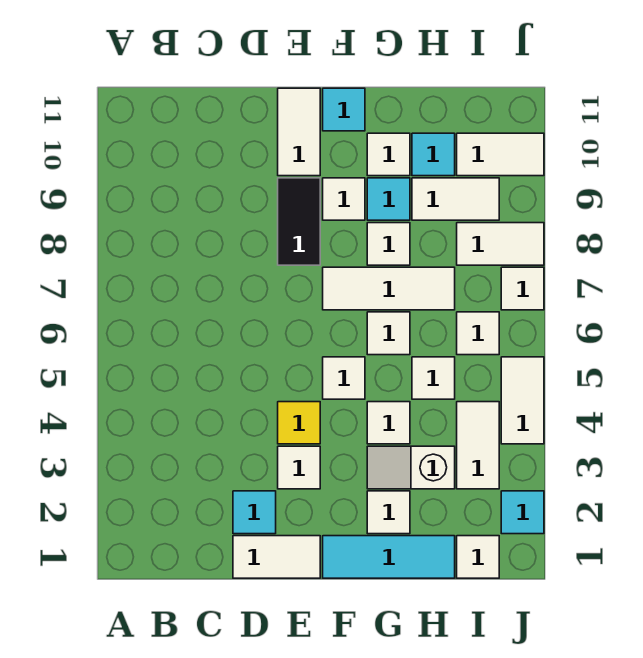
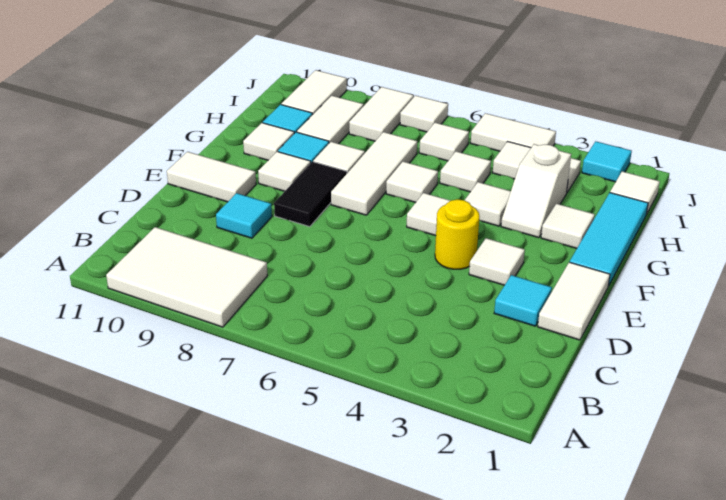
none -> white tile A8:B10 level 1
yellow tile E4 level 1 -> yellow round brick E4 level 1
black tile E8:E9 level 1 -> black tile E8:F8 level 1
cyan tile F11 level 1 -> cyan tile D9 level 1

